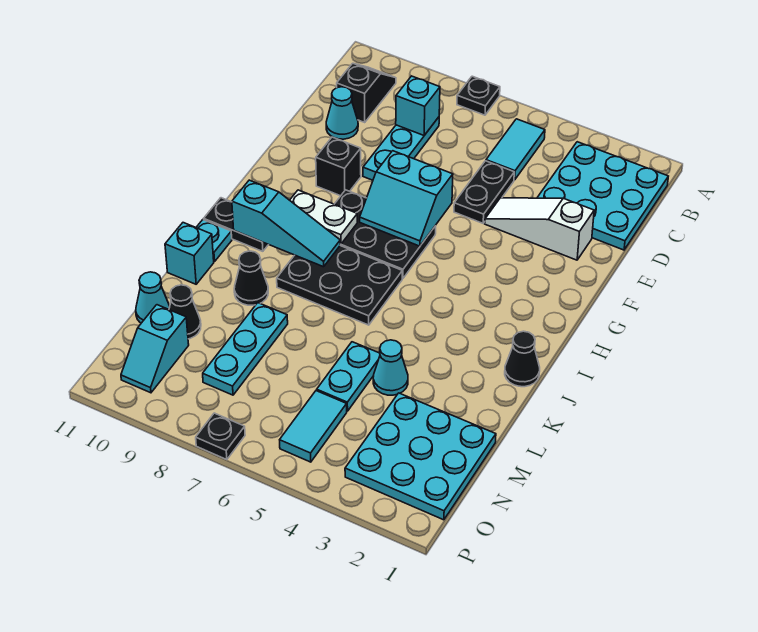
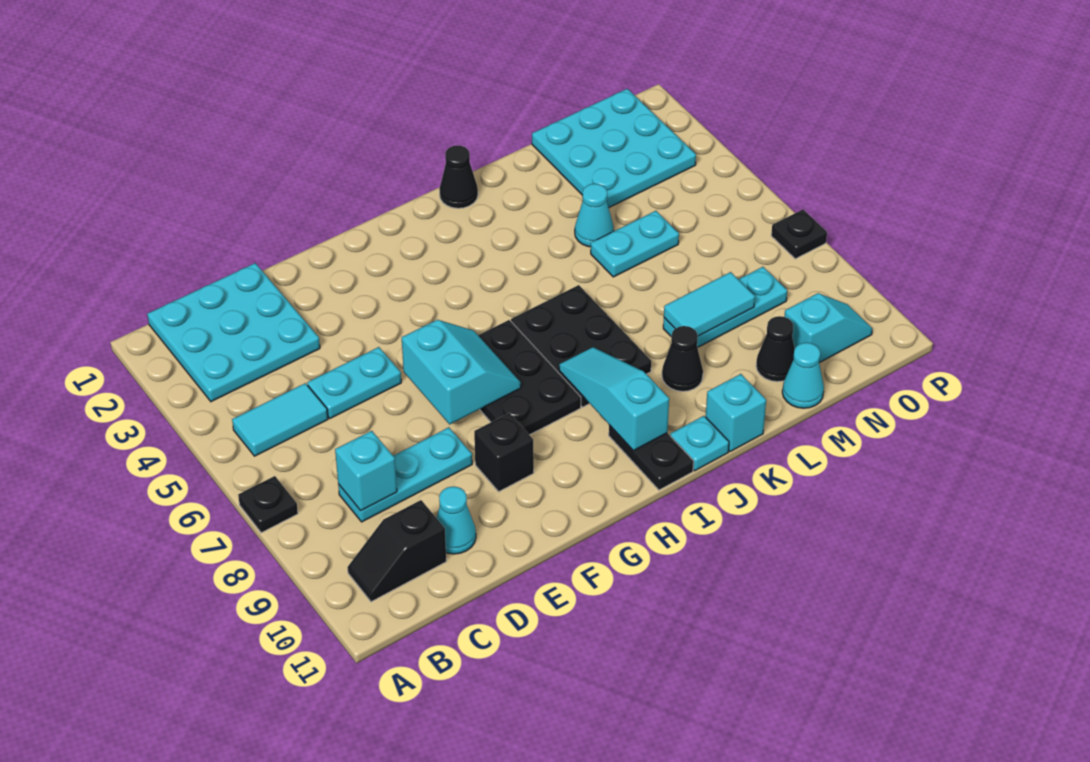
black plate D5:E5 level 1 -> cyan plate D5:E5 level 1
white slope E2:E4 level 1 top 2 -> none
white plate H8:H9 level 2 -> none
cyan tile N5:O5 level 1 -> cyan tile L8:M8 level 2

